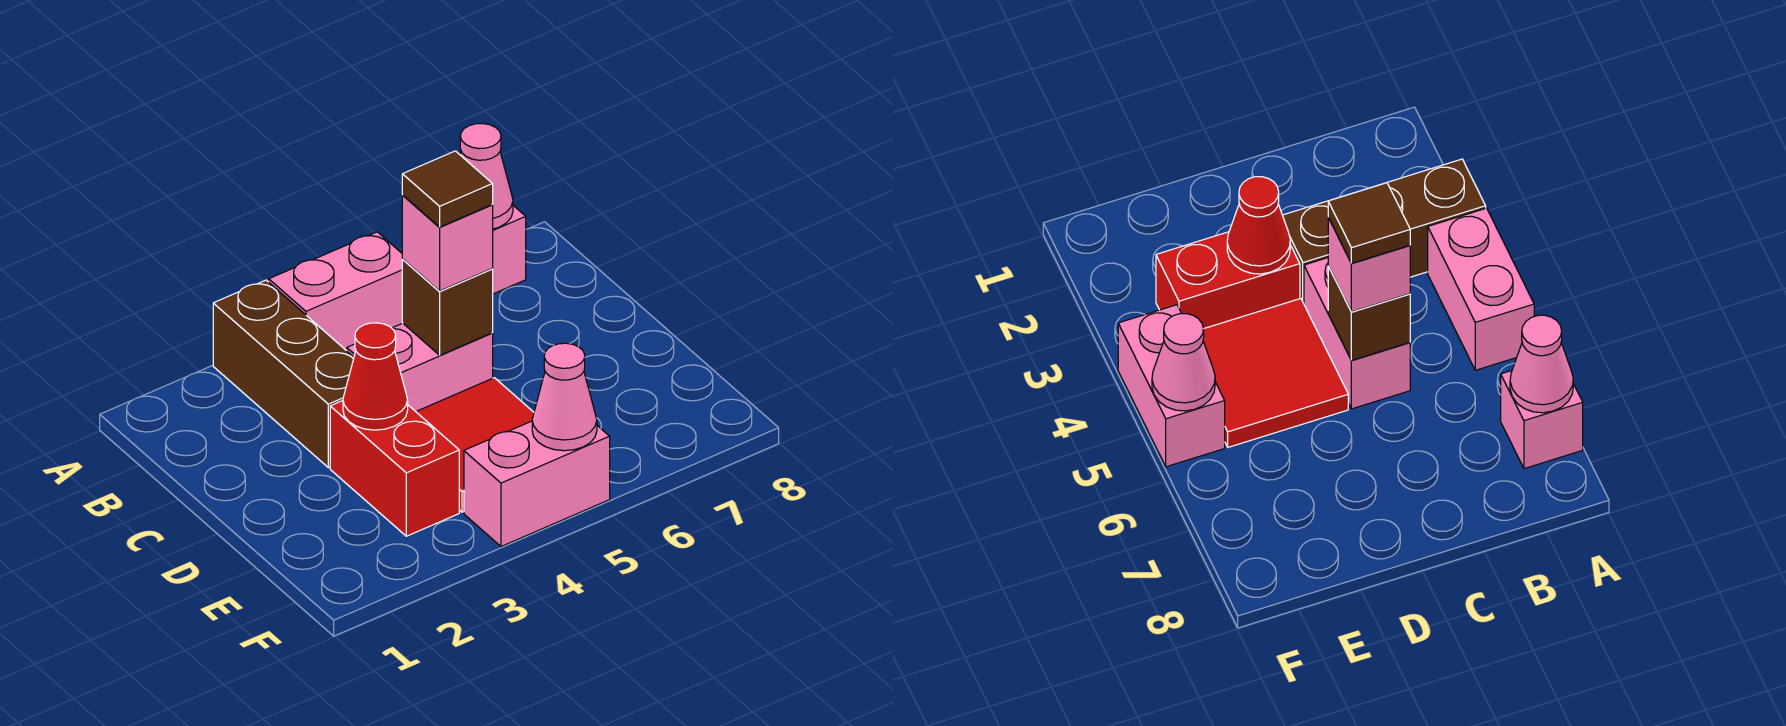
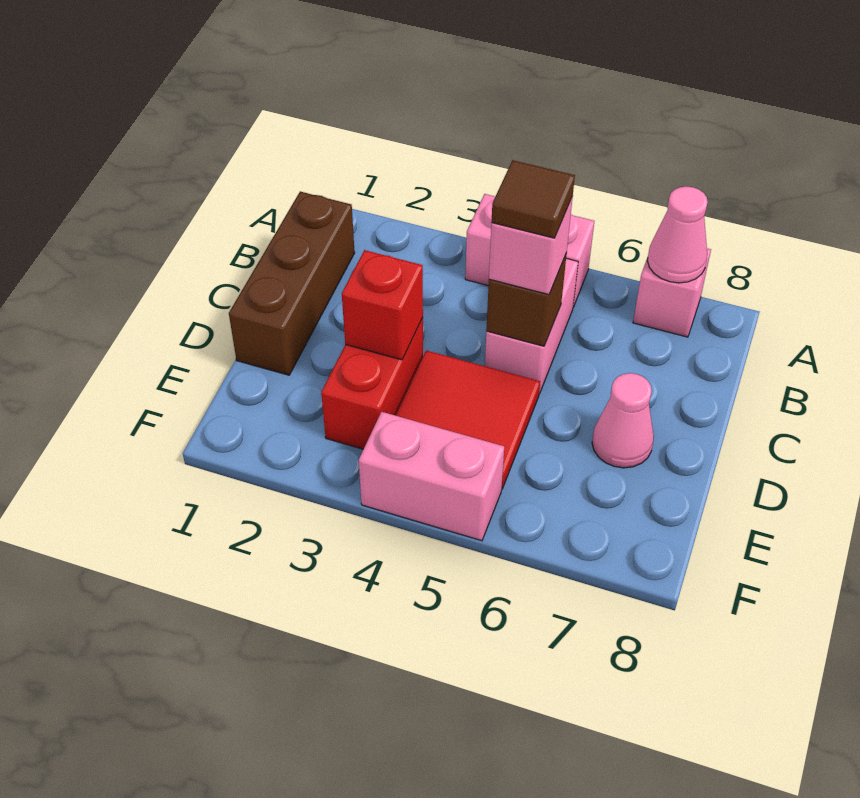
brown brick A3:C3 level 1 -> brown brick B1:D1 level 1
pink brick C4:C5 level 1 -> pink brick B5:C5 level 1
red cone D3 level 2 -> red brick D3 level 2
pink cone F5 level 2 -> pink cone D7 level 1

